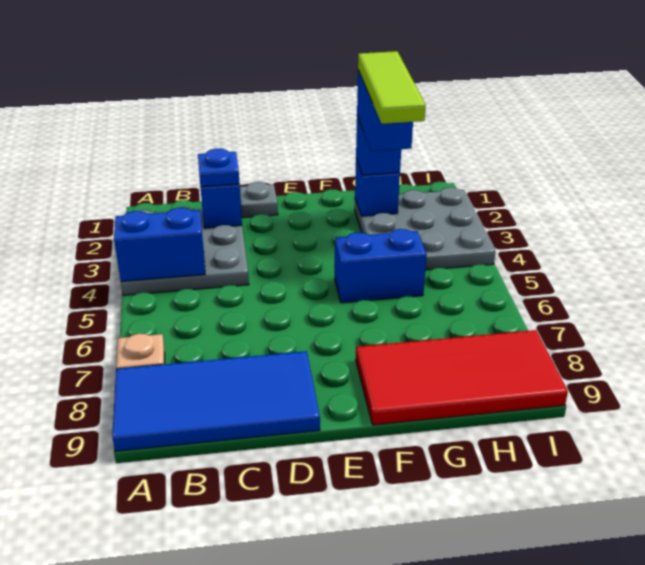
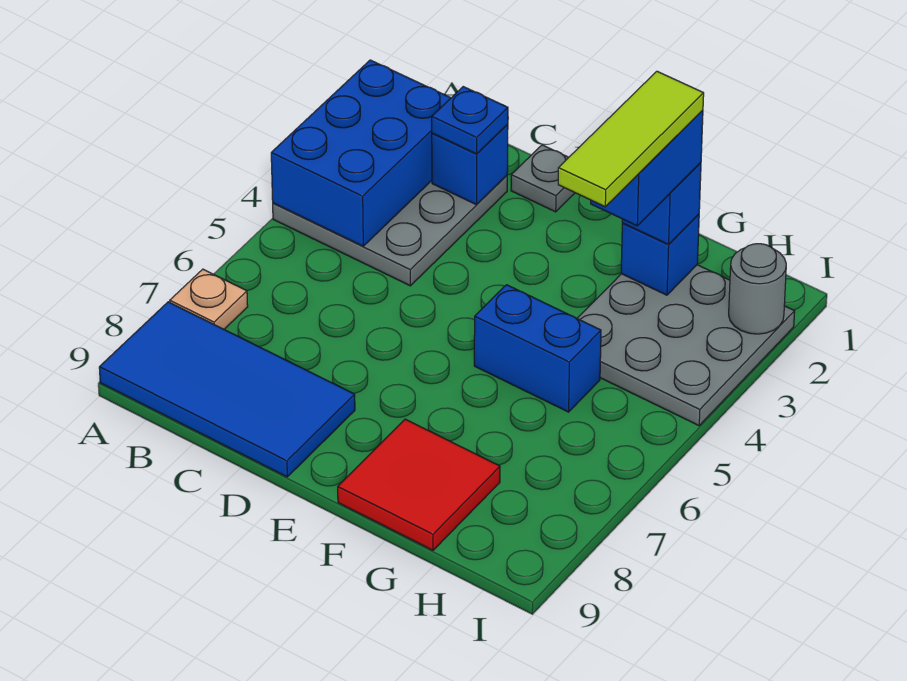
blue brick A4:B4 level 2 -> blue brick A2:B4 level 2
red tile F8:I9 level 1 -> red tile F8:G9 level 1
none -> grey round brick I2 level 2

